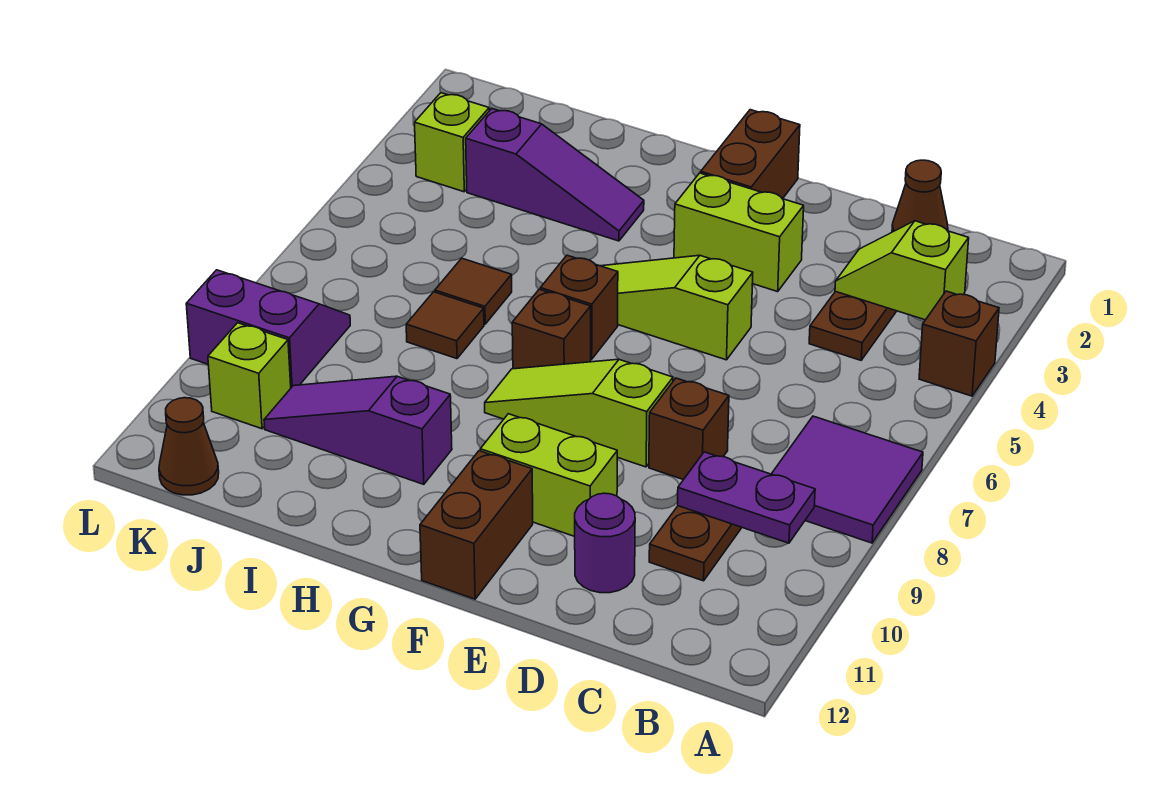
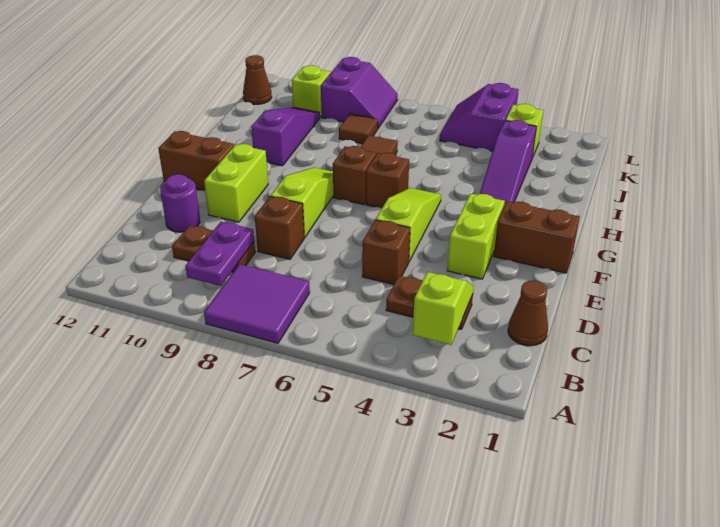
brown brick A4 level 1 -> brown brick D5 level 1
brown tile I6 level 1 -> brown tile J8 level 1
none -> purple slope K4:L5 level 1 top 4

